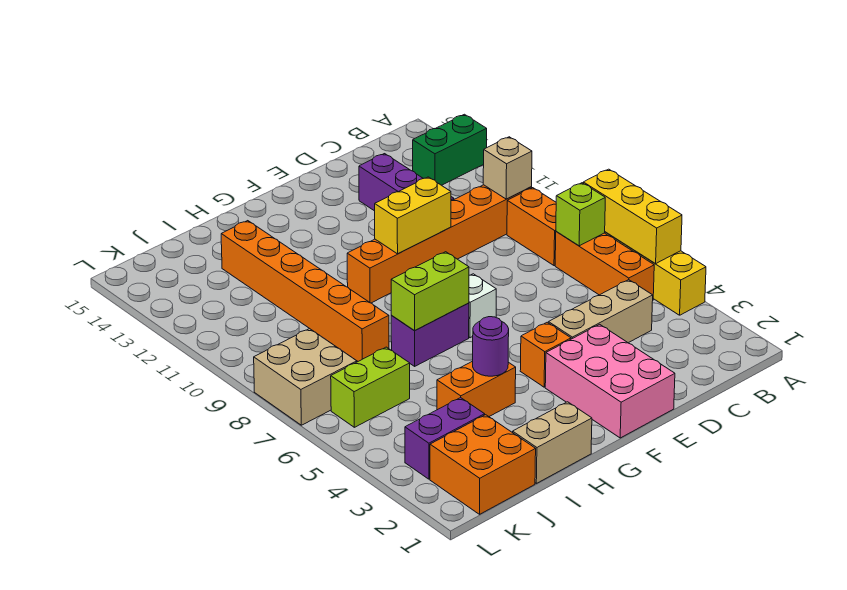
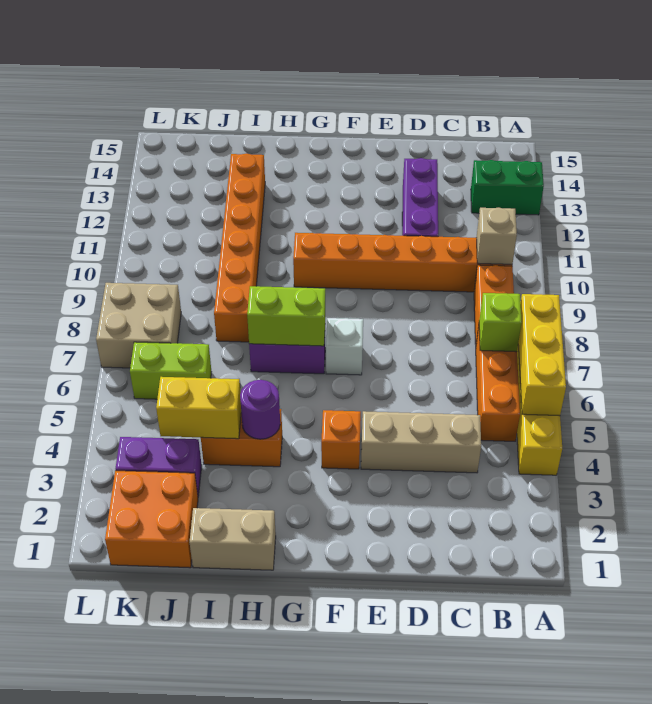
pink brick E1:F3 level 1 -> none
yellow brick E10:F10 level 2 -> yellow brick I4:J4 level 2

